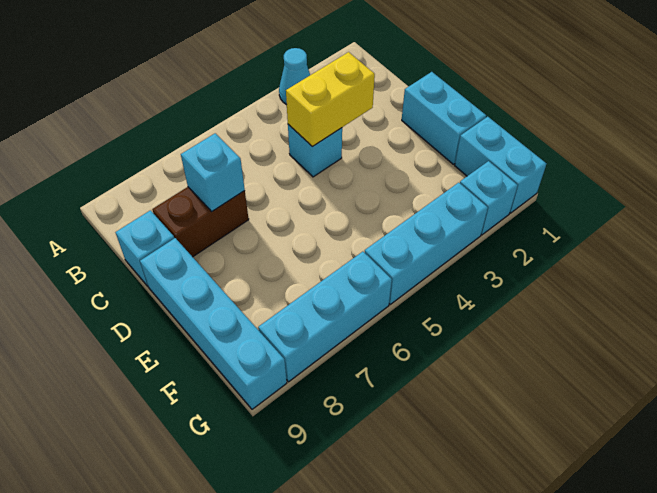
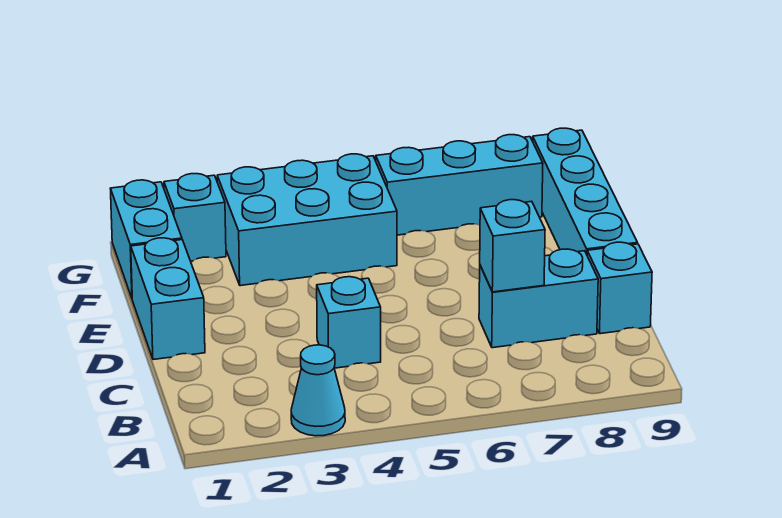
yellow brick C3:C4 level 2 -> none
brown brick C7:C8 level 1 -> cyan brick C7:C8 level 1
cyan brick G3:G5 level 1 -> cyan brick F3:G5 level 1

